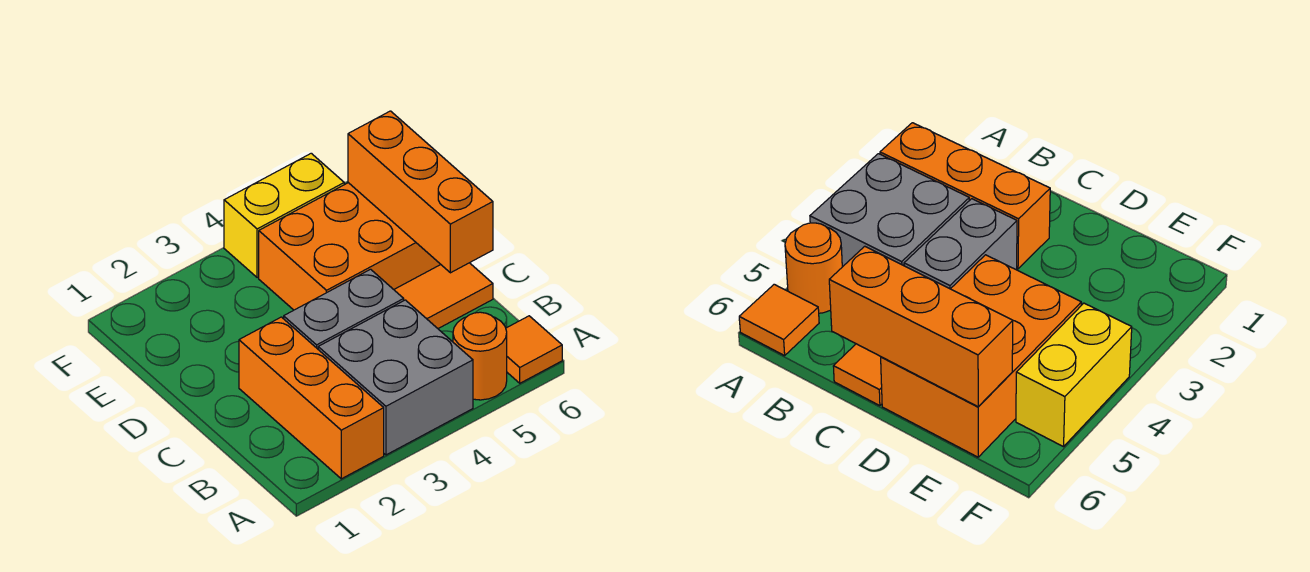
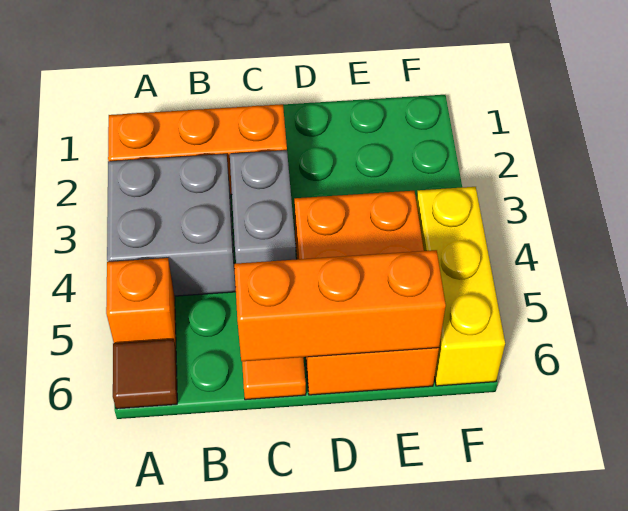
orange round brick A5 level 1 -> orange brick A5 level 1
orange tile A6 level 1 -> brown tile A6 level 1
yellow brick F4:F5 level 1 -> yellow brick F4:F6 level 1

